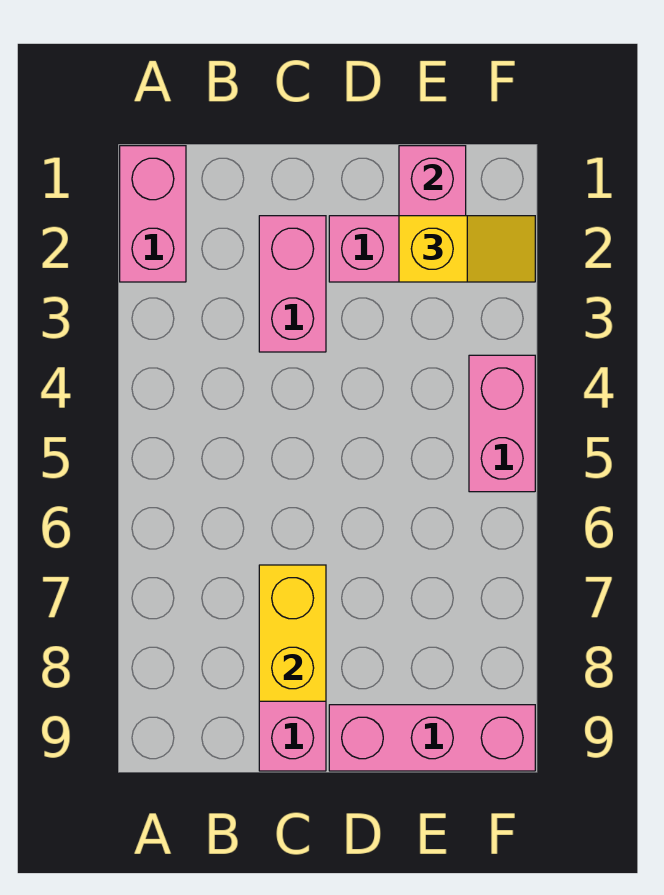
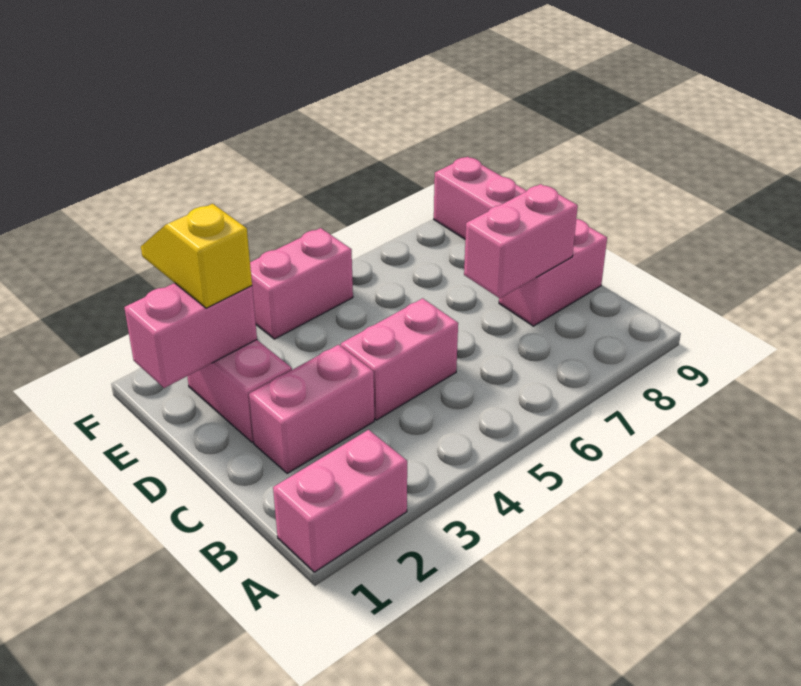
none -> pink brick C4:C5 level 1
yellow brick C7:C8 level 2 -> pink brick C7:C8 level 2

